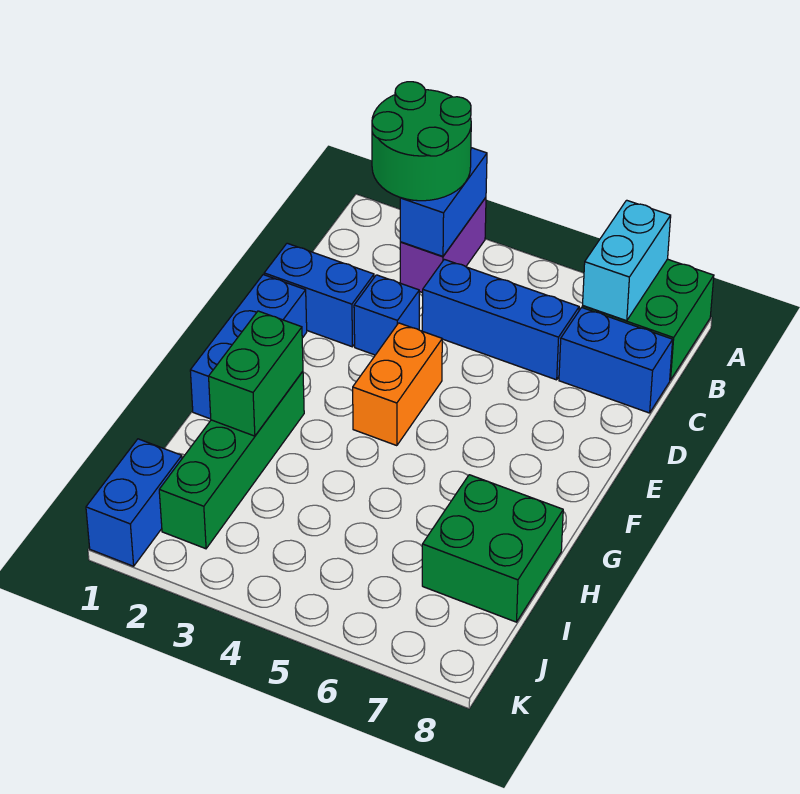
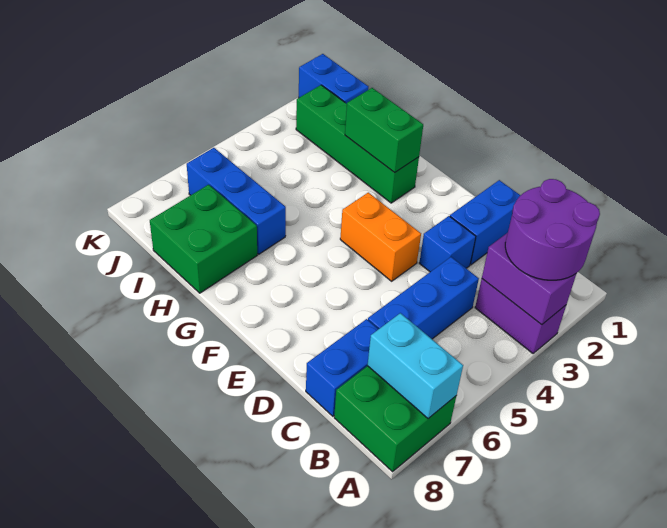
green round brick A2:B3 level 3 -> purple round brick A2:B3 level 3
blue brick A3:B3 level 2 -> purple brick A3:B3 level 2
blue brick E1:G1 level 1 -> blue brick H6:J6 level 1

